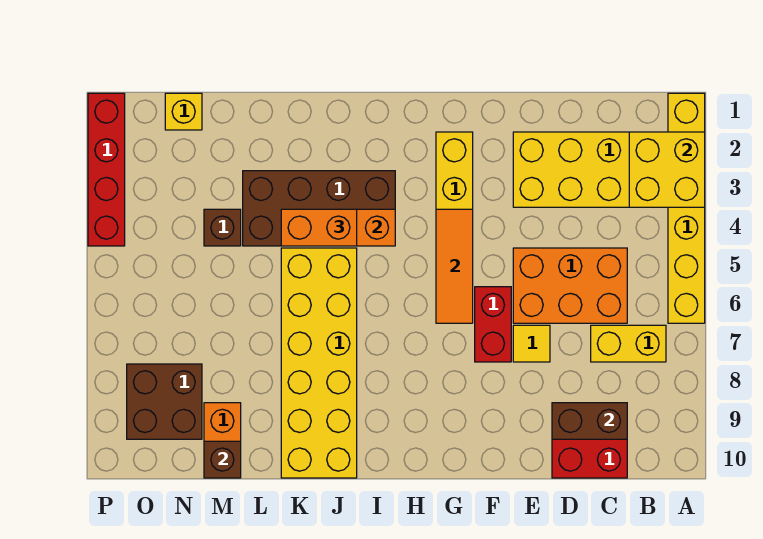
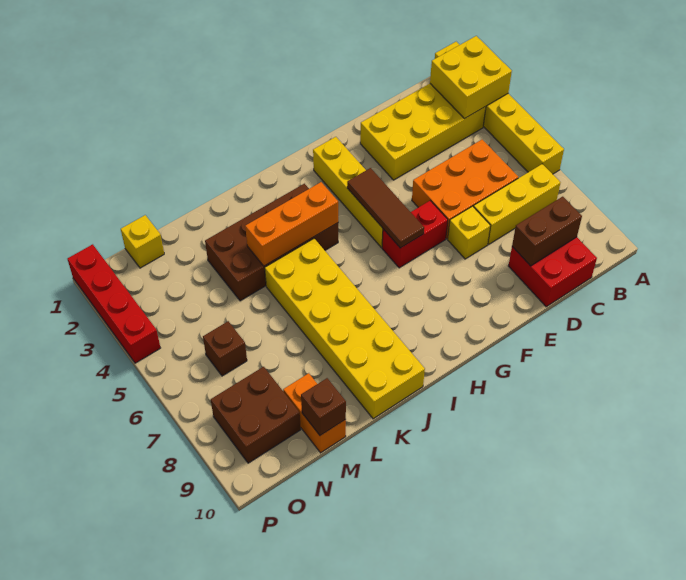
yellow brick B7:C7 level 1 -> yellow brick B7:D7 level 1
yellow tile E7 level 1 -> yellow brick E7 level 1
red brick F6:F7 level 1 -> red brick F6:G6 level 1
orange tile G4:G6 level 2 -> brown tile G4:G6 level 2
orange brick J4:K4 level 3 -> none
brown brick M4 level 1 -> brown brick N6 level 1

